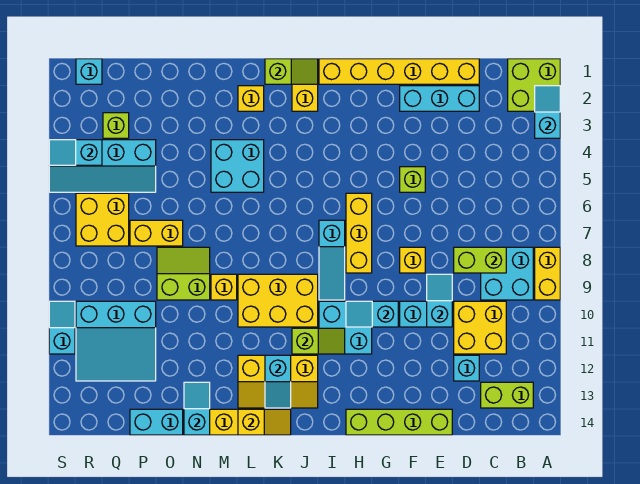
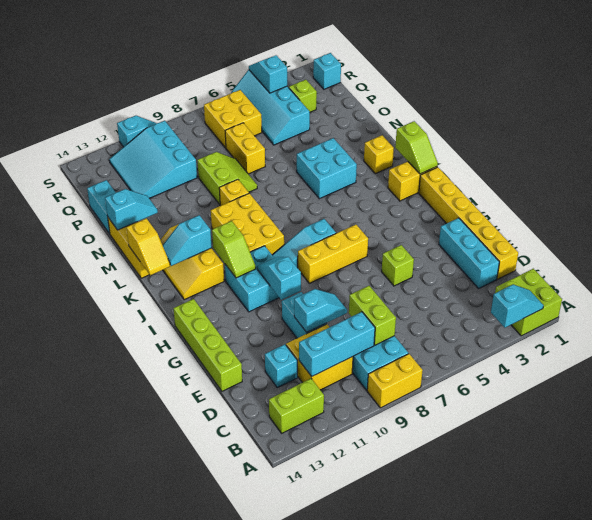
lime brick B13:C13 level 1 -> lime brick B12:B13 level 1
none -> cyan brick C9:C11 level 2
yellow brick F8 level 1 -> none

